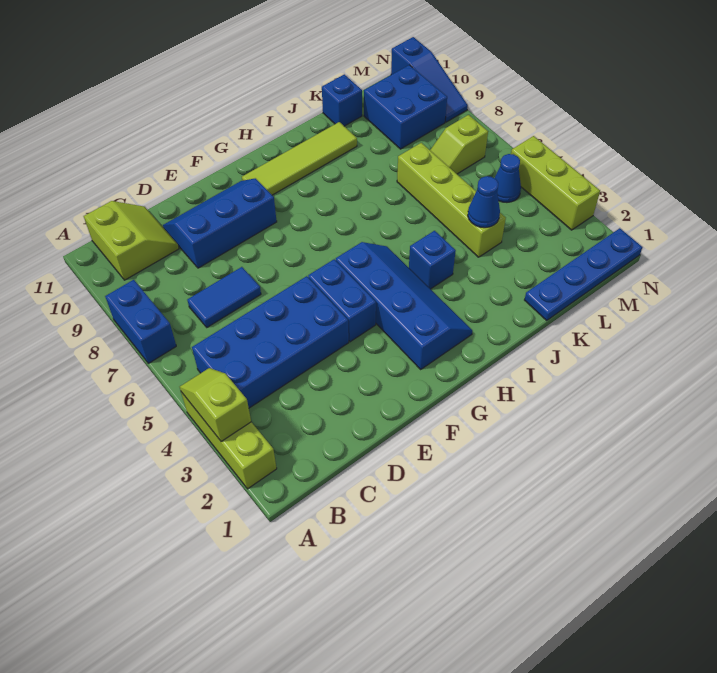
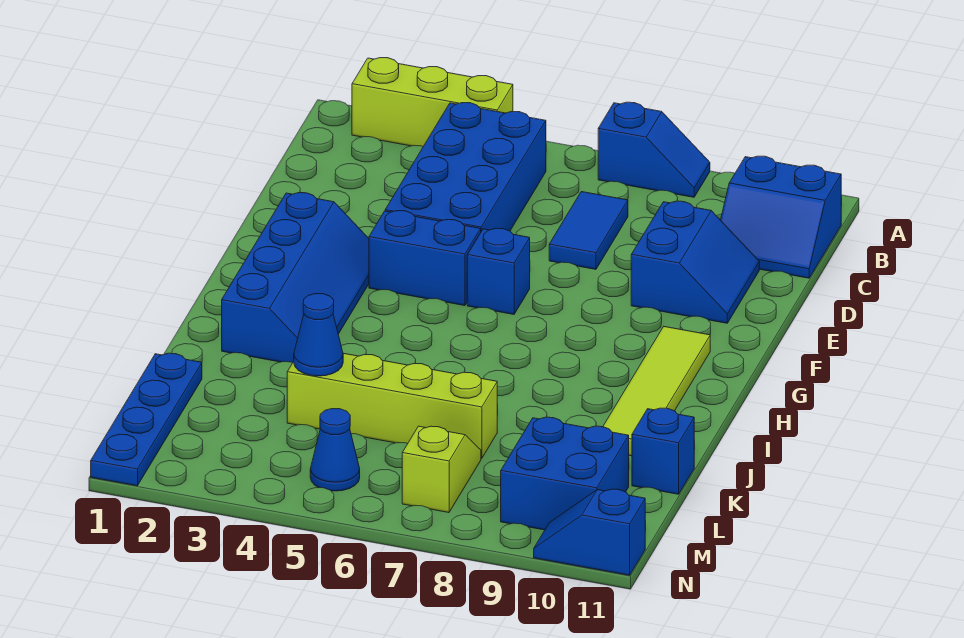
lime slope A3:A4 level 2 top 3 -> none
blue brick A7:A8 level 1 -> blue slope A7:A8 level 1 top 7
lime slope B10:C11 level 1 top B -> blue slope B10:C11 level 1 top B
blue slope D9:F10 level 1 top 9 -> blue slope D9:E10 level 1 top 9
blue slope G2:H5 level 1 top G -> blue slope F2:I3 level 1 top 2
blue brick I4 level 1 -> blue brick F6 level 1
lime brick N3:N5 level 1 -> none
blue slope N9:N11 level 1 top 11 -> blue slope N10:N11 level 1 top 11

